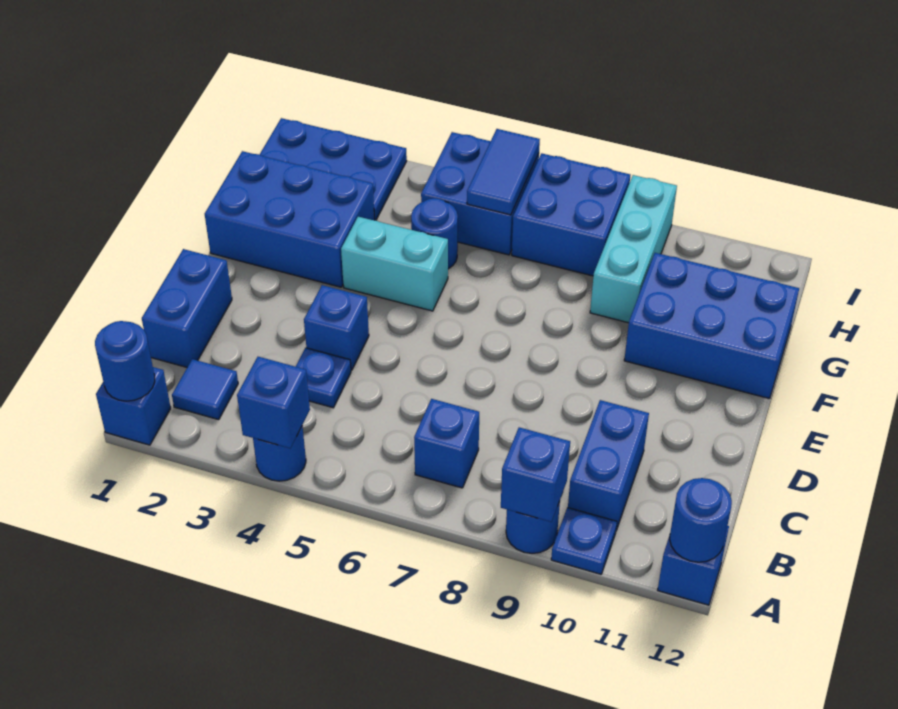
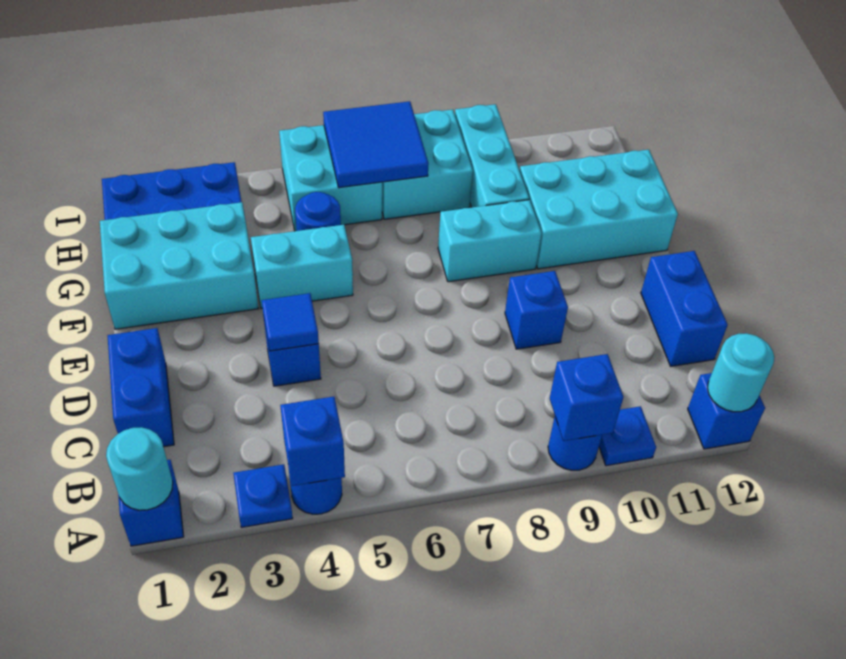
blue round brick A1 level 2 -> cyan round brick A1 level 2
blue round brick A12 level 2 -> cyan round brick A12 level 2
blue tile B2 level 1 -> blue tile D4 level 2
blue brick B7 level 1 -> blue brick D9 level 1
blue brick B10:C10 level 1 -> blue brick C12:D12 level 1
blue plate C4 level 1 -> blue plate A3 level 1
blue brick F1:G3 level 1 -> cyan brick F1:G3 level 1
none -> cyan brick F8:F9 level 1
blue brick F10:G12 level 1 -> cyan brick F10:G12 level 1
blue brick H5:I6 level 1 -> cyan brick H5:I6 level 1
blue tile H6:I6 level 2 -> blue tile H6:I7 level 2
blue brick H7:I8 level 1 -> cyan brick H7:I8 level 1

